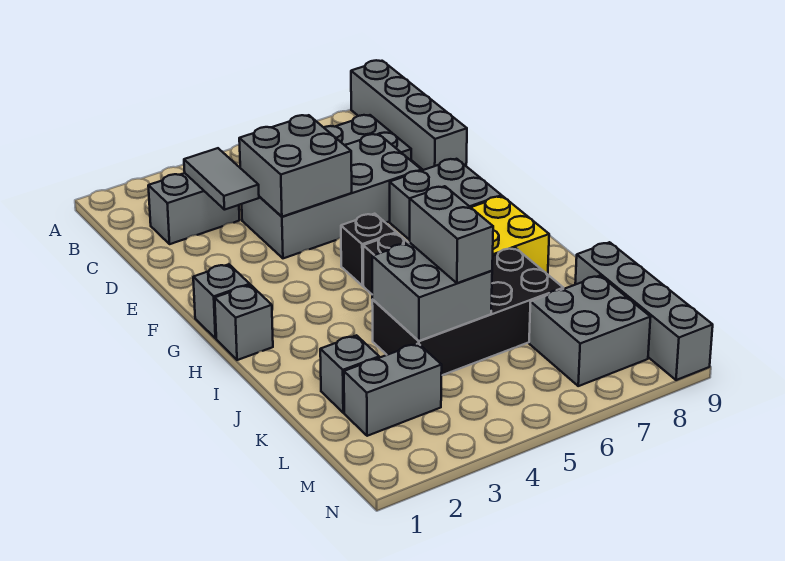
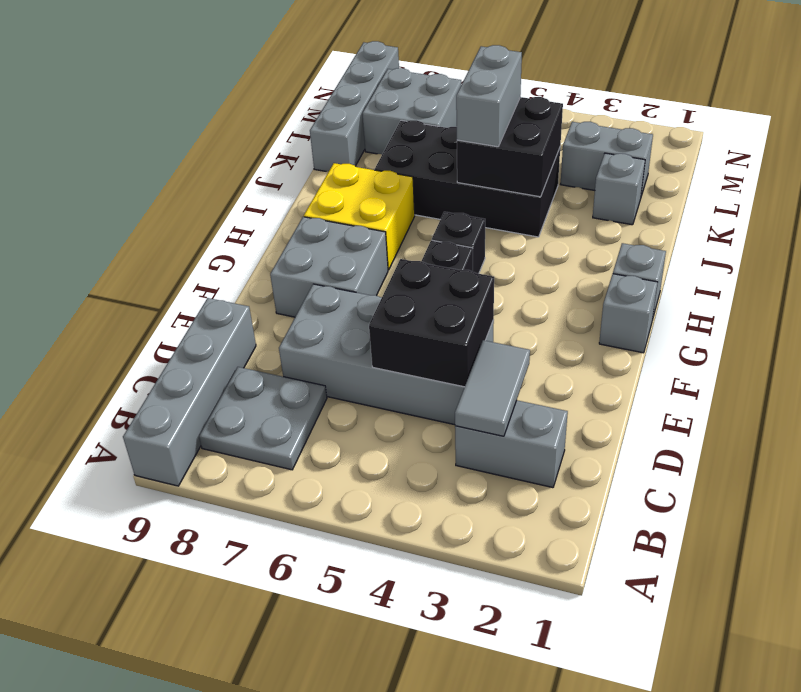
grey brick D4:E5 level 2 -> black brick D4:E5 level 2
grey brick J4:K5 level 2 -> black brick J4:K5 level 2

